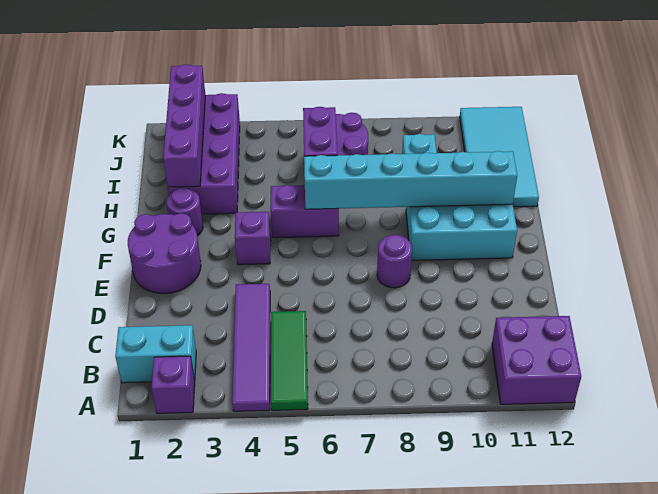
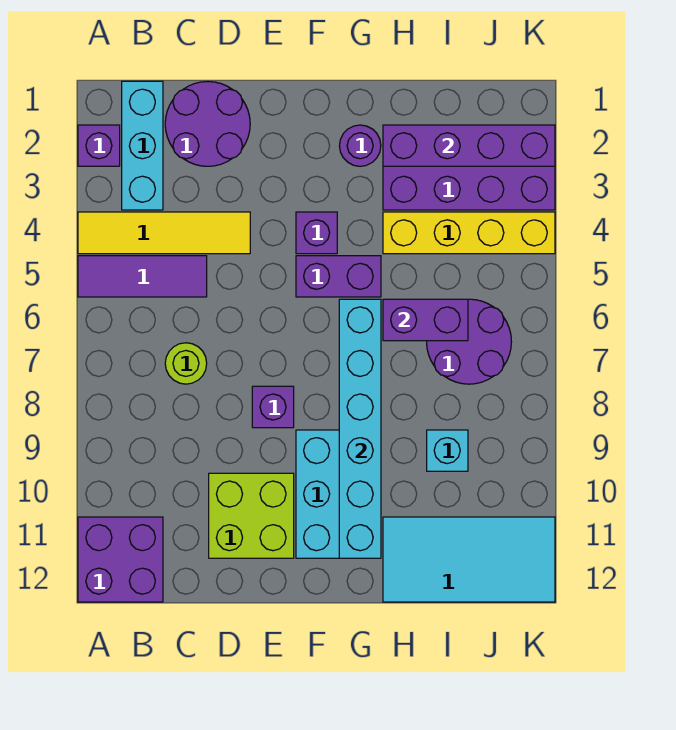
purple tile A4:D4 level 1 -> yellow tile A4:D4 level 1
green tile A5:C5 level 1 -> purple tile A5:C5 level 1
cyan brick B1:B2 level 1 -> cyan brick B1:B3 level 1
none -> lime round brick C7 level 1
none -> lime brick D10:E11 level 1
purple round brick E1:F2 level 1 -> purple round brick C1:D2 level 1
purple round brick E8 level 1 -> purple brick E8 level 1
purple brick G5:G6 level 1 -> purple brick F5:G5 level 1
none -> yellow brick H4:K4 level 1

